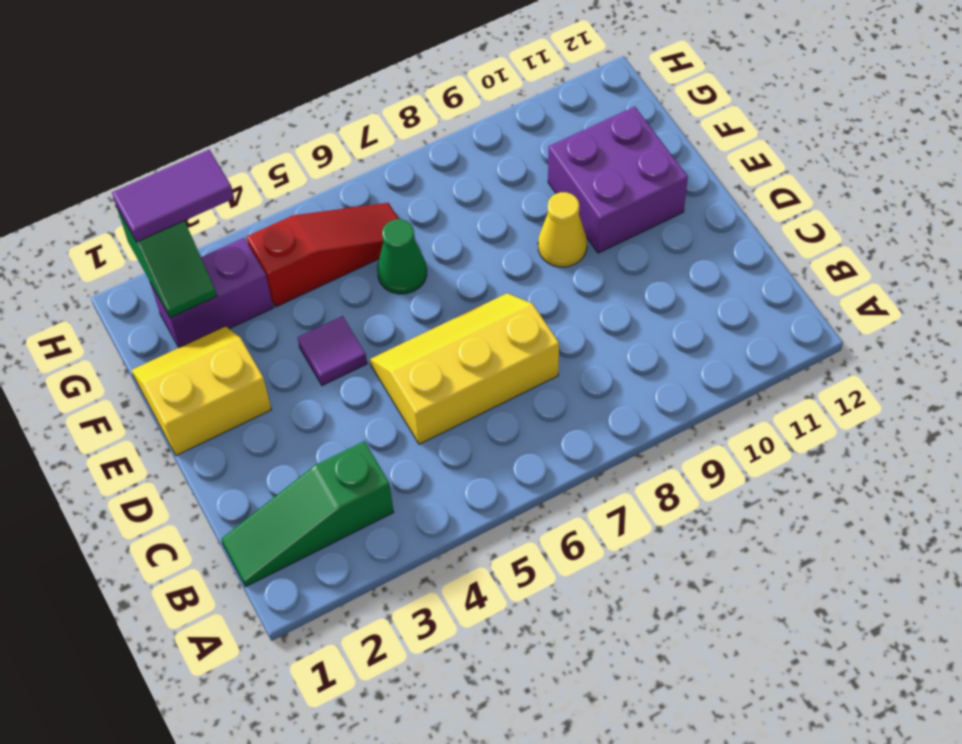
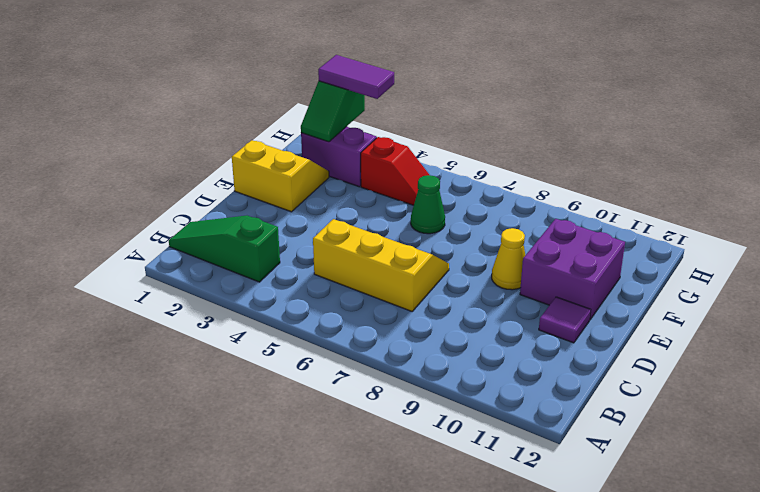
purple tile E4 level 1 -> purple tile D11 level 1
red slope G4:G6 level 1 top 4 -> red slope G4:G5 level 1 top 4

